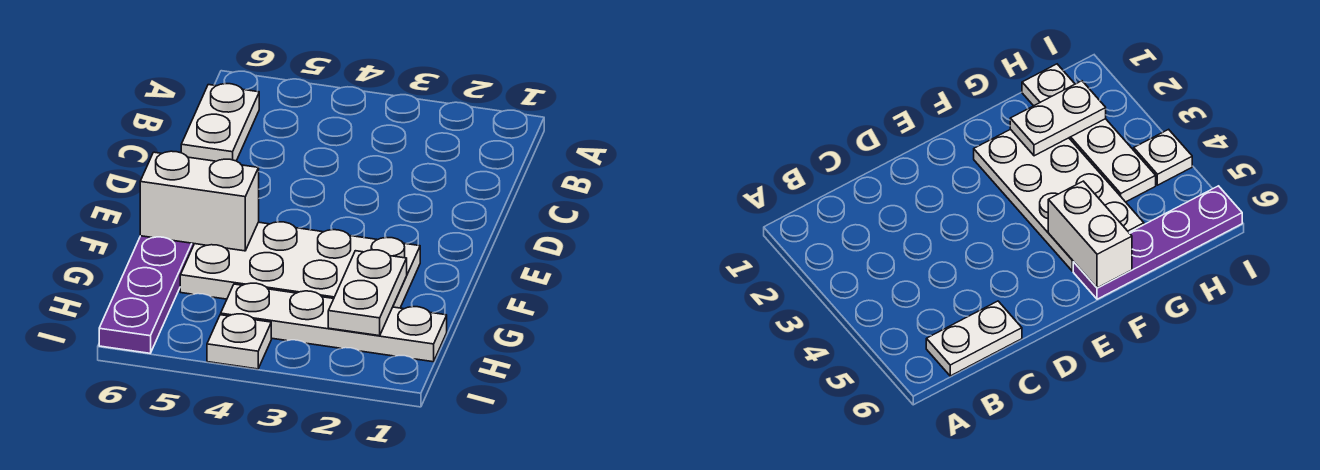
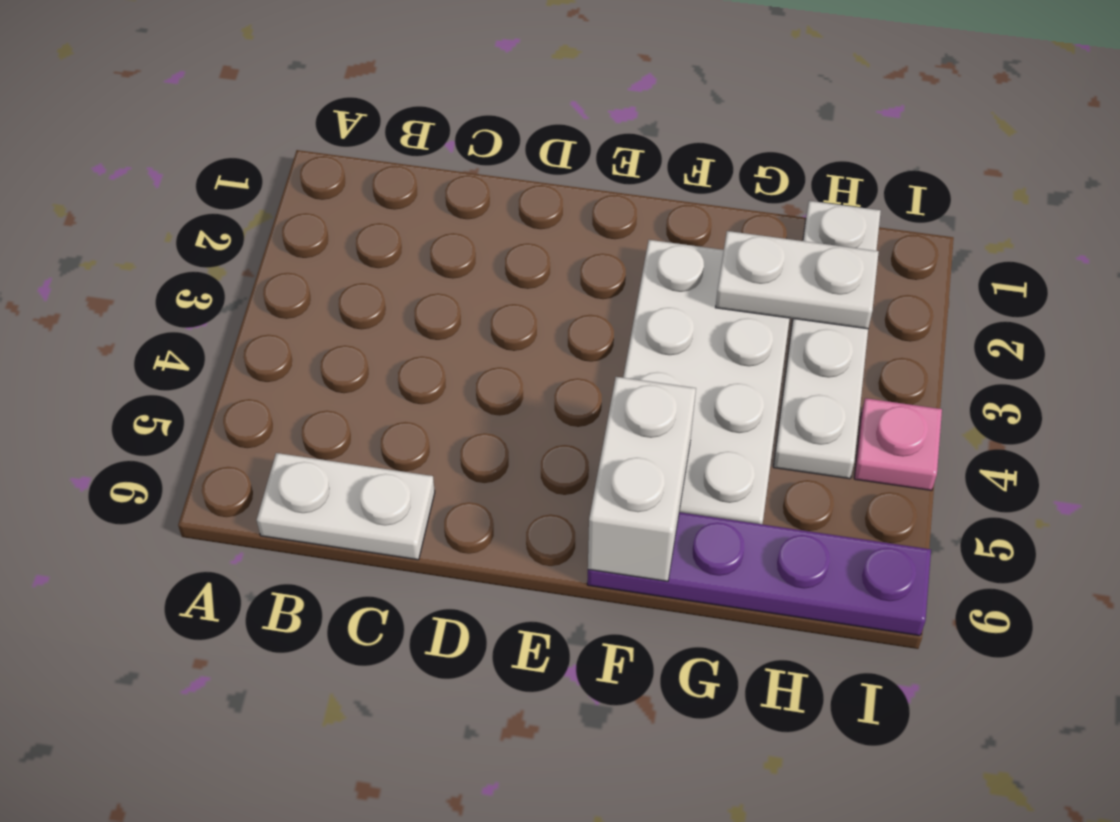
white plate I4 level 1 -> pink plate I4 level 1

